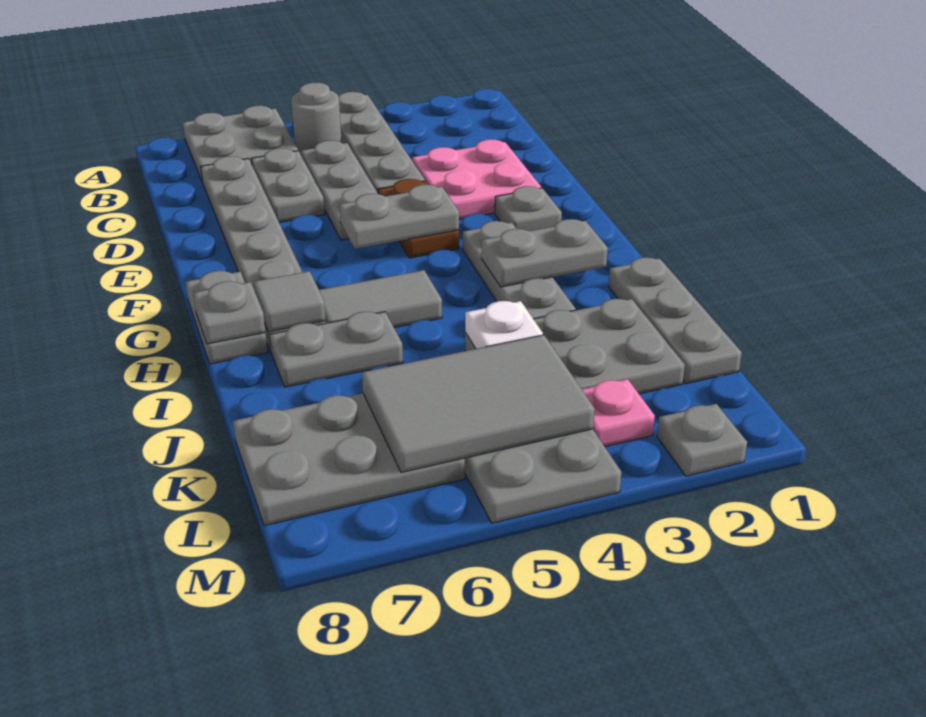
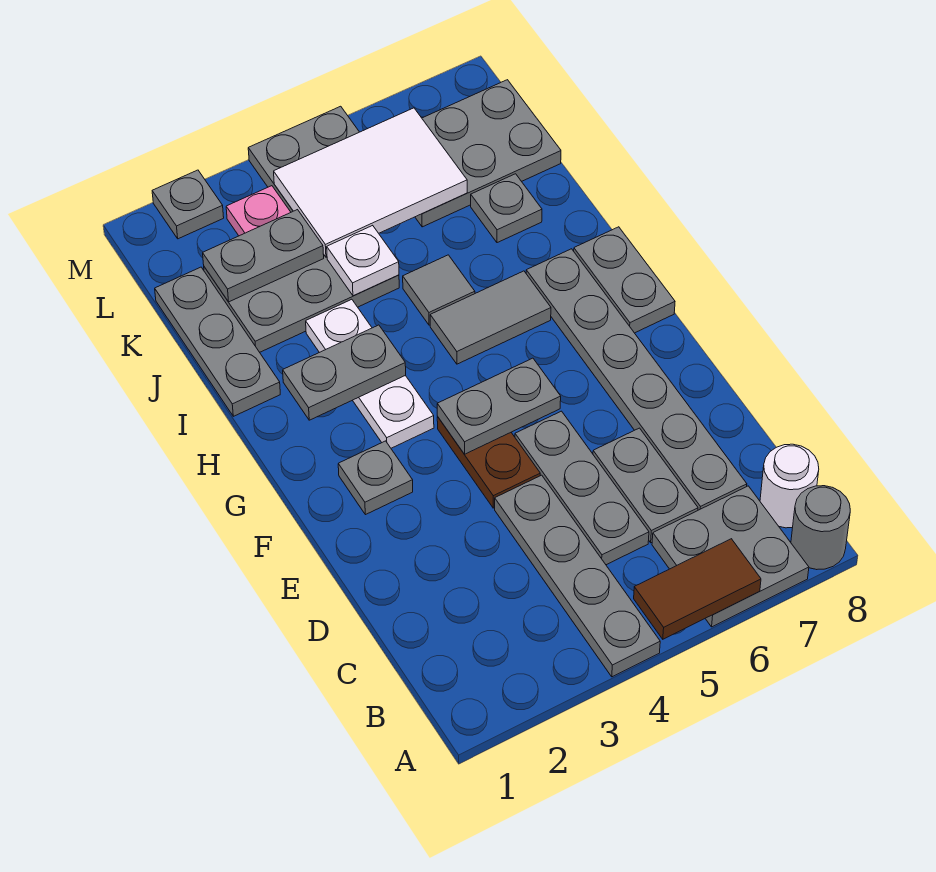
none -> brown tile A5:A6 level 2
grey round brick B5 level 1 -> grey round brick A8 level 1
none -> white round brick B8 level 1
pink plate D2:E3 level 1 -> none
grey plate G3:I3 level 1 -> white plate G3:I3 level 1
grey tile H7 level 2 -> grey tile I5 level 1
grey plate H8 level 2 -> grey plate J7 level 1
grey plate I6:I7 level 1 -> grey plate K2:K3 level 2
grey tile K4:L6 level 2 -> white tile K4:L6 level 2

